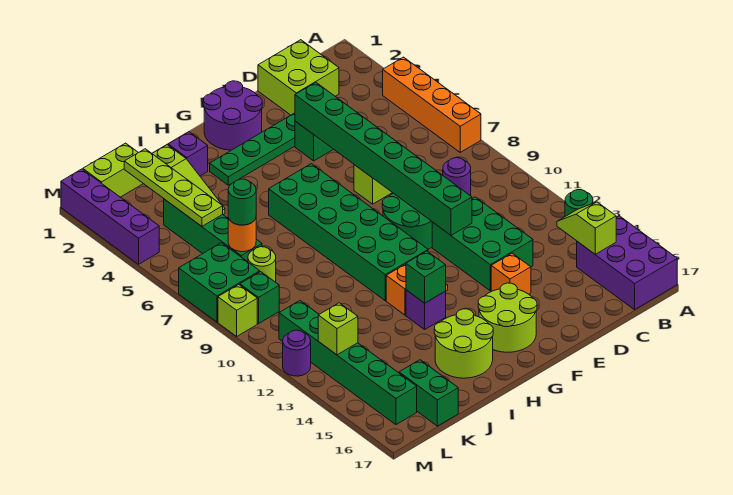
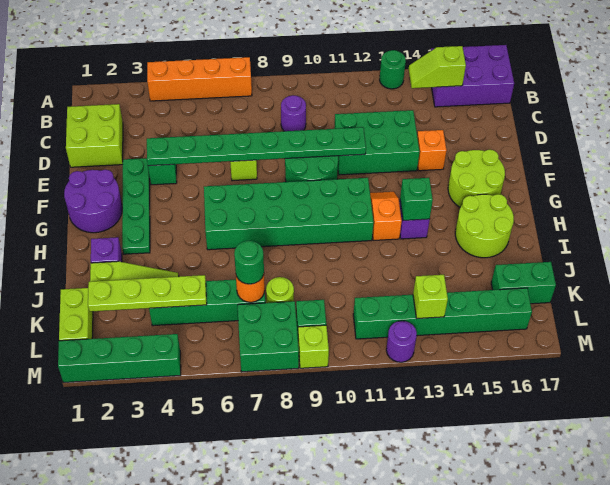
green brick E4:E11 level 2 -> green plate E4:E11 level 2
purple brick M1:M4 level 1 -> green brick M1:M4 level 1

